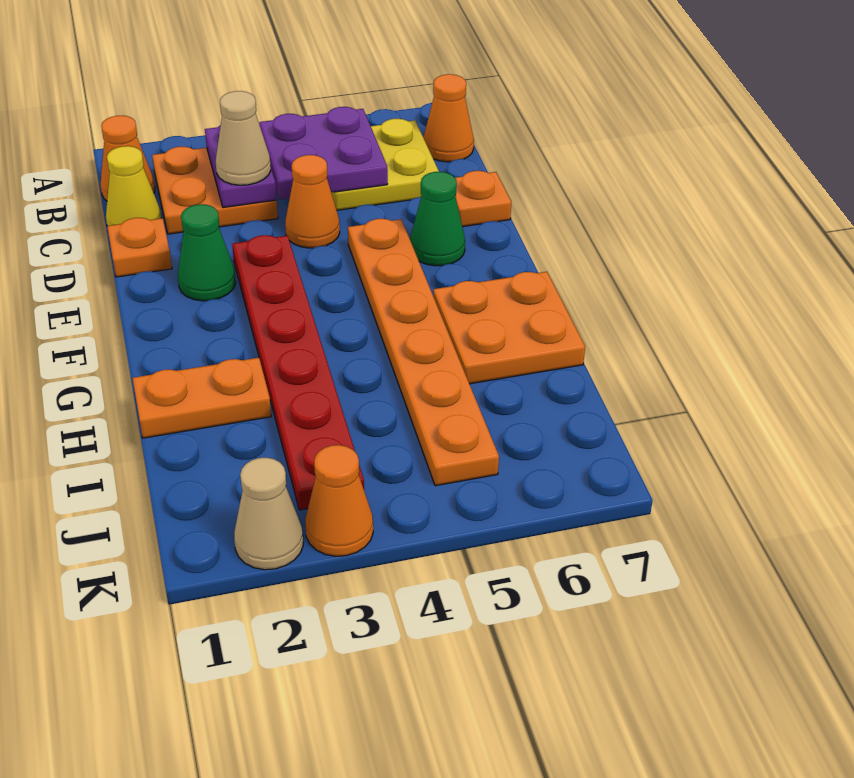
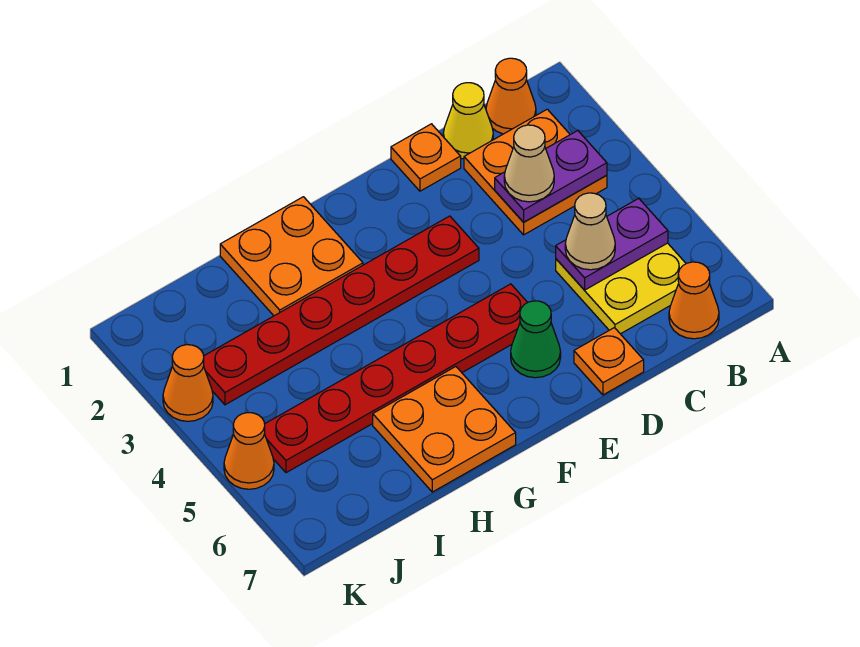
purple plate B4:C5 level 2 -> purple plate B5:C5 level 2
orange cone D4 level 1 -> orange cone K5 level 1
green cone E2 level 1 -> none
orange plate E5:J5 level 1 -> red plate E5:J5 level 1
orange plate H1:H2 level 1 -> orange plate G1:H2 level 1
tan cone K2 level 1 -> tan cone C5 level 3

